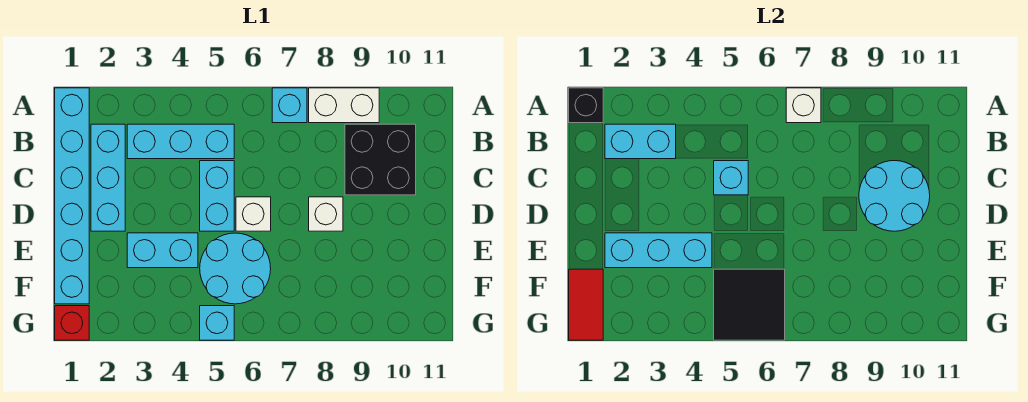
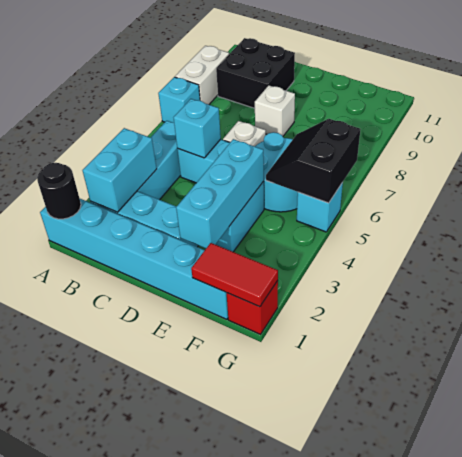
black brick A1 level 2 -> black round brick A1 level 2
white brick A7 level 2 -> none
cyan round brick C9:D10 level 2 -> none
black tile F5:G6 level 2 -> black slope F5:G6 level 2 top G

